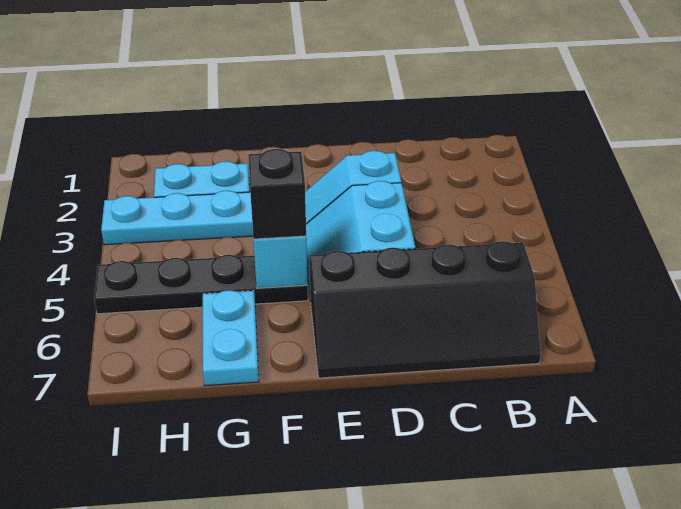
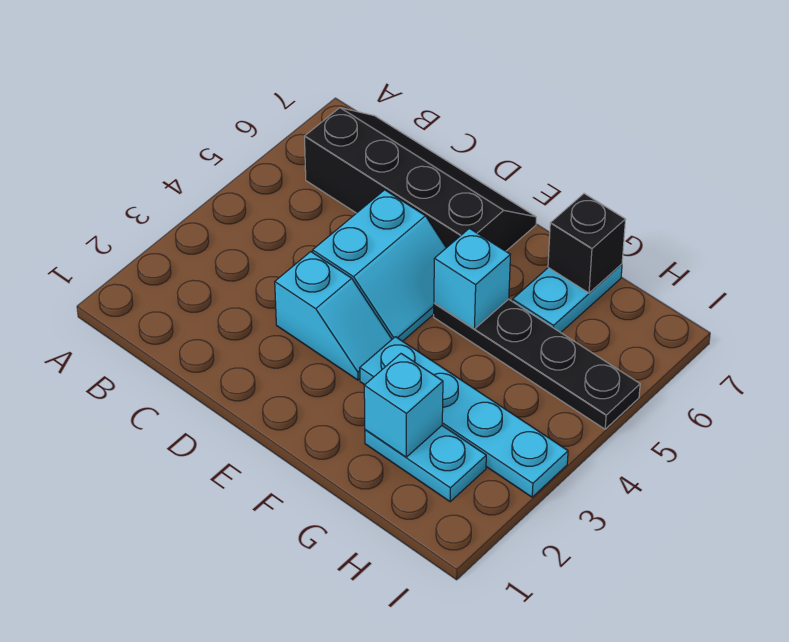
black brick F5 level 3 -> black brick G7 level 2
none -> cyan brick G2 level 2

